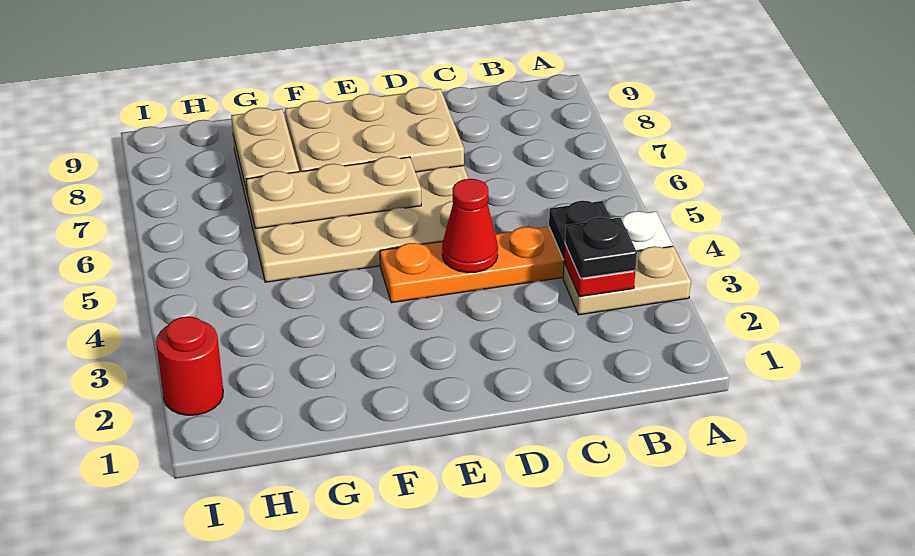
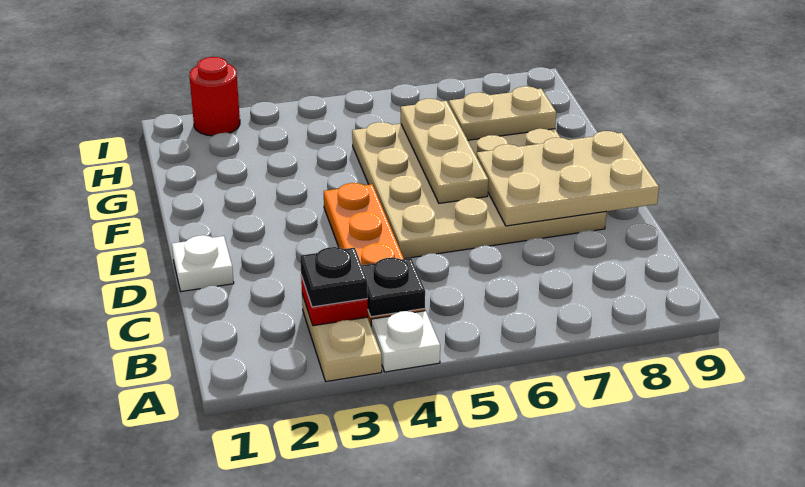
none -> white plate D1 level 1
red cone D4 level 2 -> none
tan plate D7:F8 level 2 -> tan plate D7:E9 level 2

